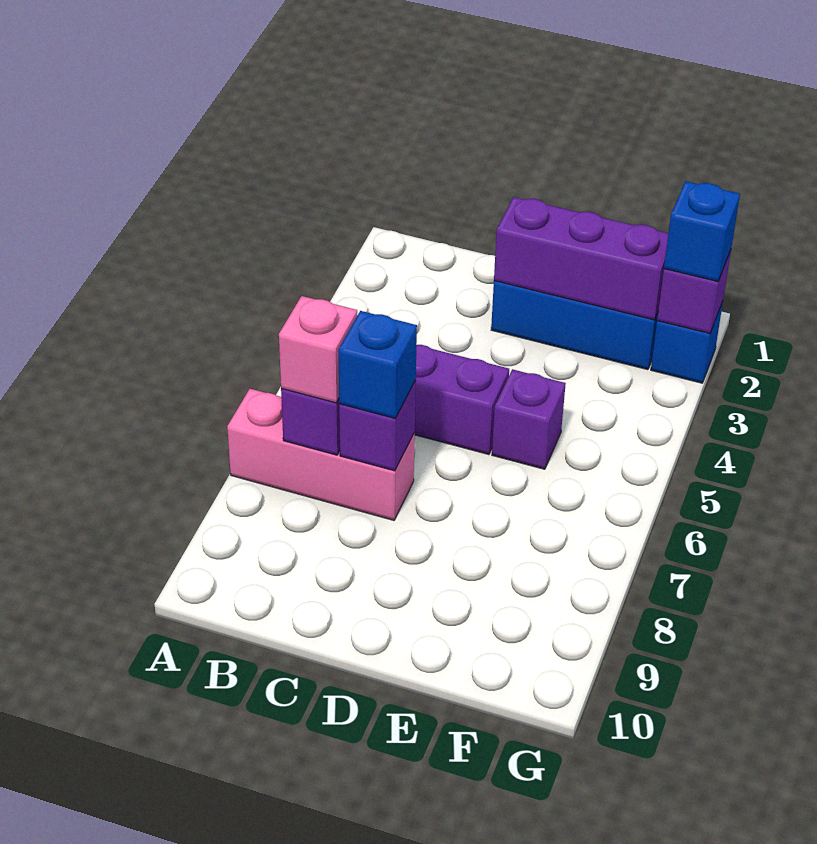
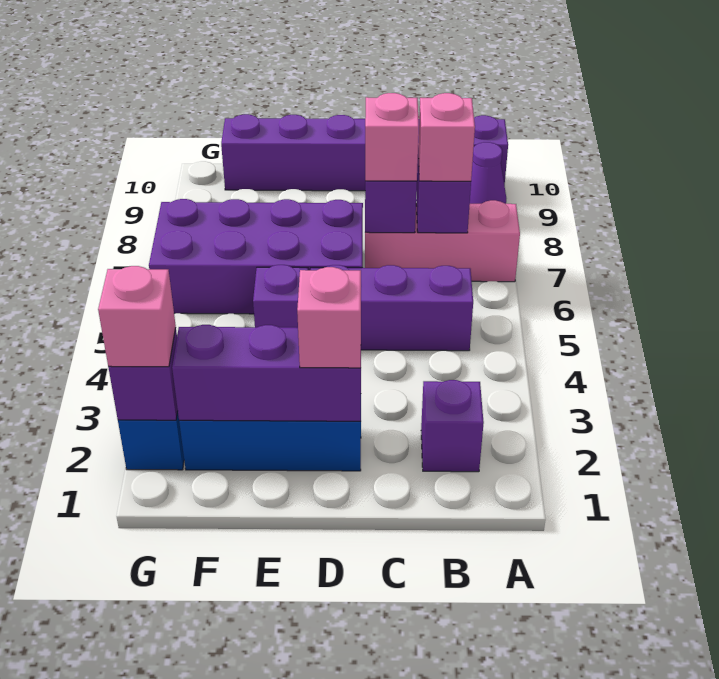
none -> purple cone A9 level 1
none -> purple brick A10:F10 level 1
none -> purple brick B2 level 1
blue brick C7 level 3 -> pink brick C7 level 3
none -> pink brick D2 level 3
none -> purple brick D6:G7 level 1
blue brick G2 level 3 -> pink brick G2 level 3

